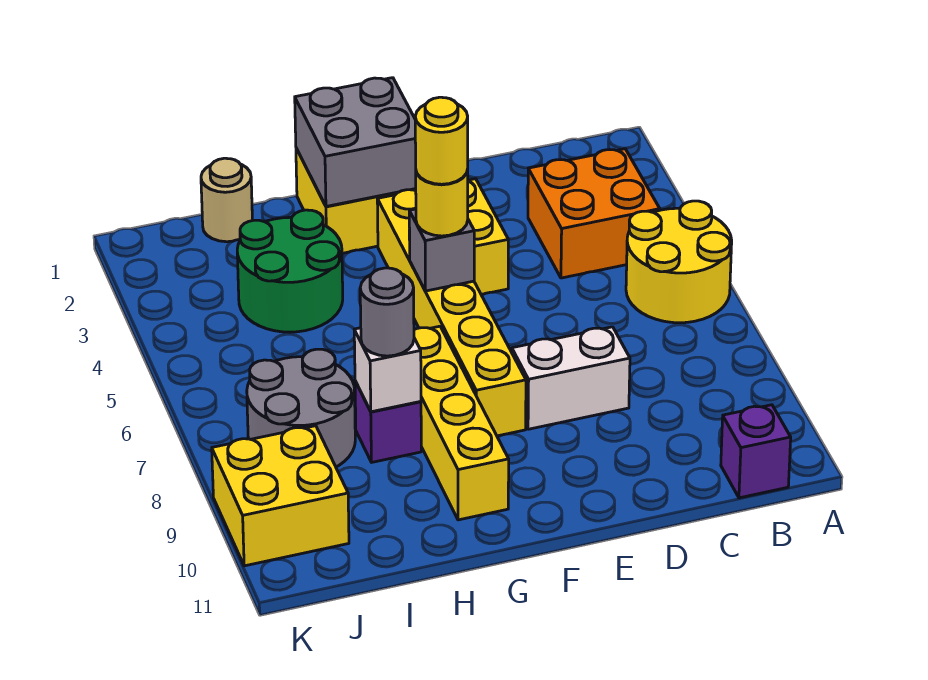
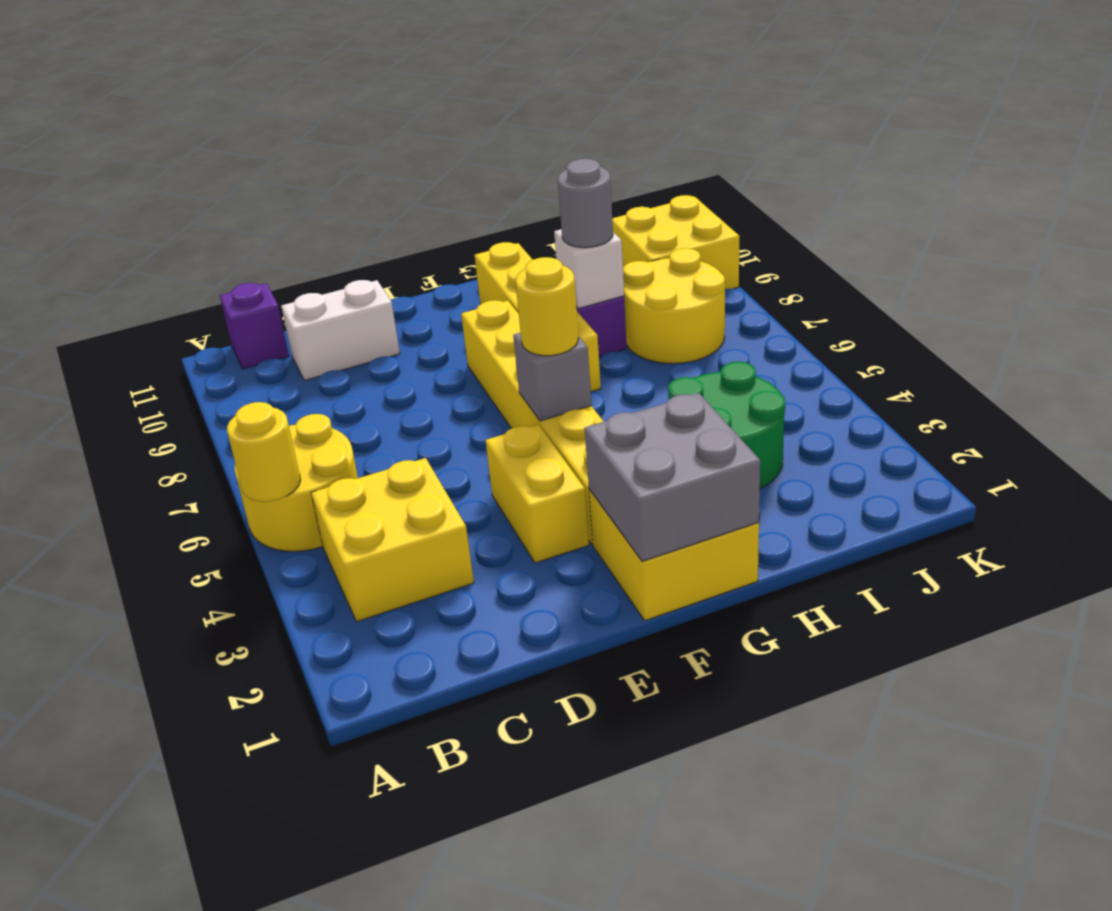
orange brick B3:C4 level 1 -> yellow brick B3:C4 level 1
white brick D8:E8 level 1 -> white brick C10:D10 level 1
yellow round brick F5 level 4 -> yellow round brick A5 level 2
tan round brick I1 level 1 -> none
grey round brick I7:J8 level 1 -> yellow round brick I7:J8 level 1

